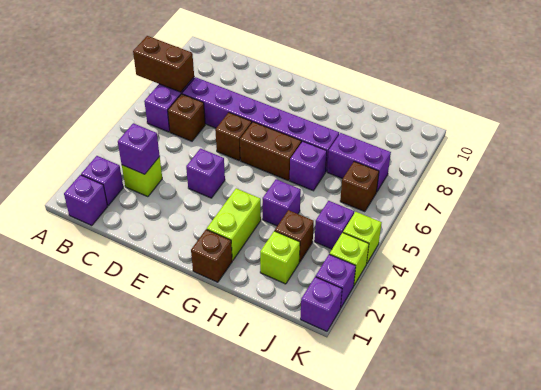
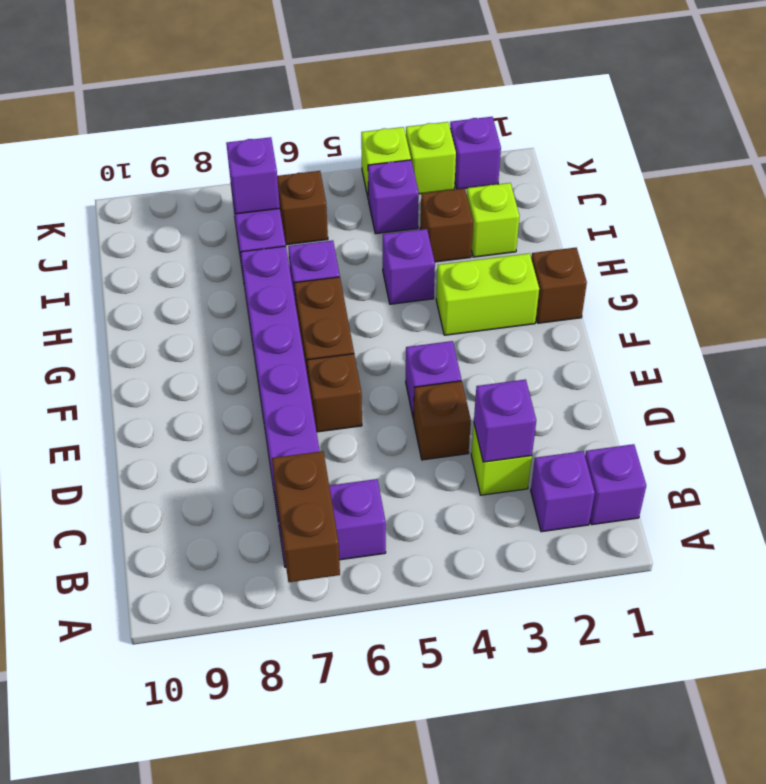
brown brick C6 level 1 -> brown brick D4 level 1
purple brick K1 level 1 -> purple brick J7 level 2

